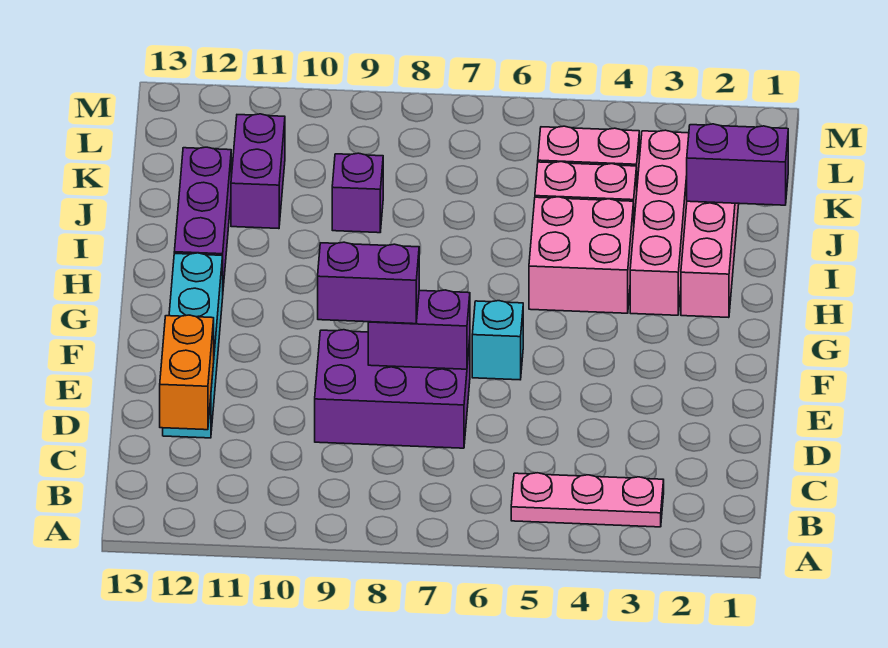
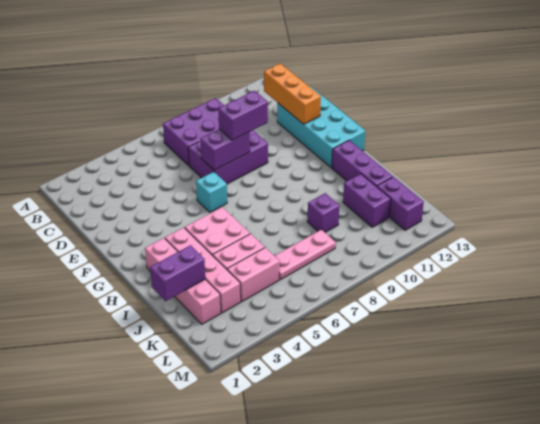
pink plate B3:B5 level 1 -> pink plate K6:K8 level 1
none -> purple brick B7:C9 level 1
orange brick C12:D12 level 2 -> orange brick C12:E12 level 2
cyan brick D12:G12 level 1 -> cyan brick D12:G13 level 1
none -> purple brick K12:L12 level 1

